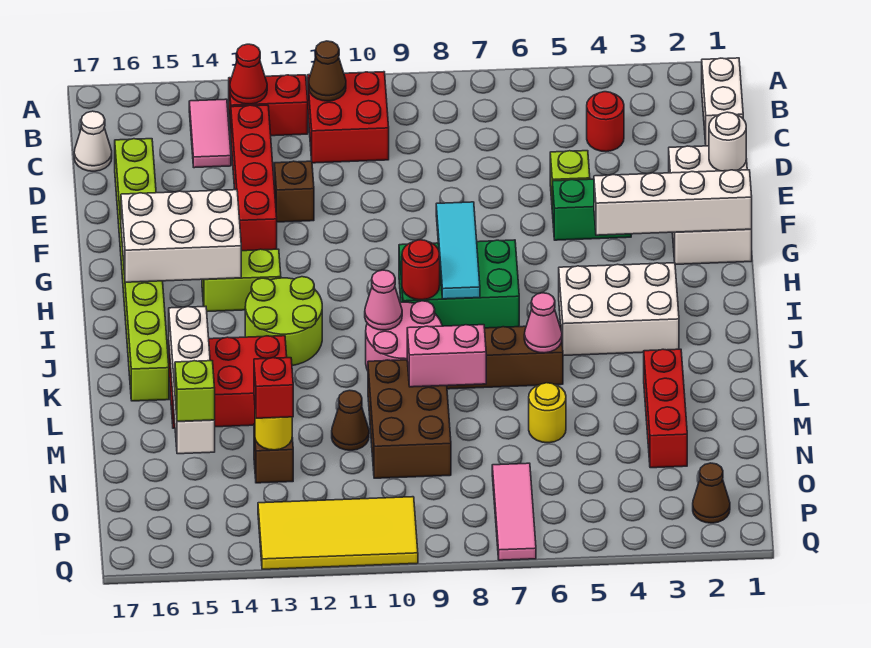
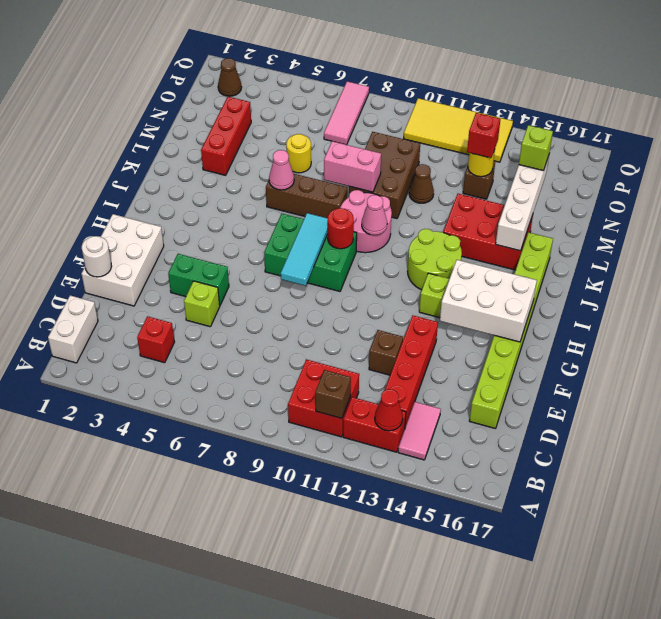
brown cone B11 level 2 -> brown brick B11 level 2
red round brick C4 level 1 -> red brick C4 level 1
white cone C17 level 1 -> none
white brick G1:G4 level 2 -> none
white brick I3:J5 level 1 -> none

